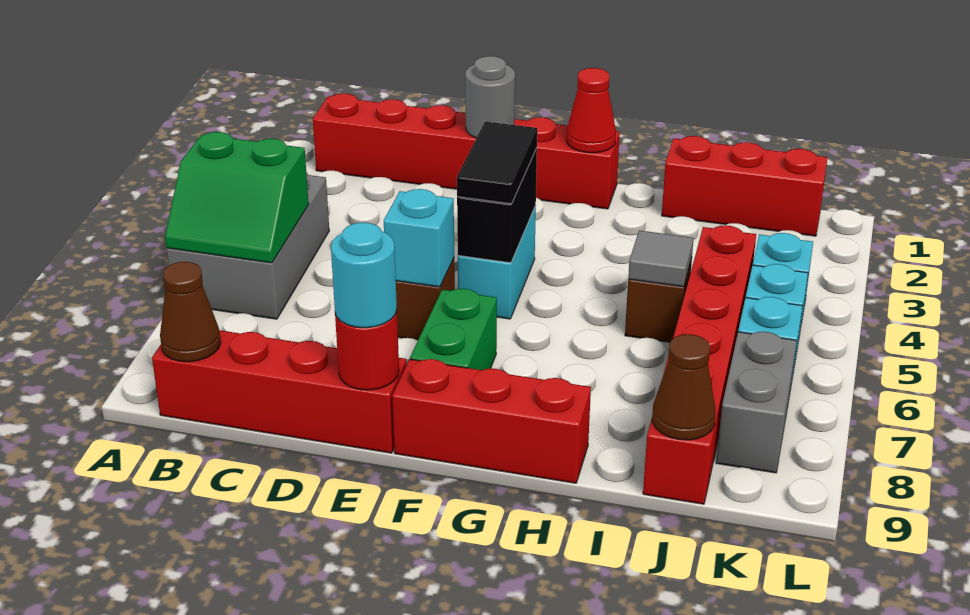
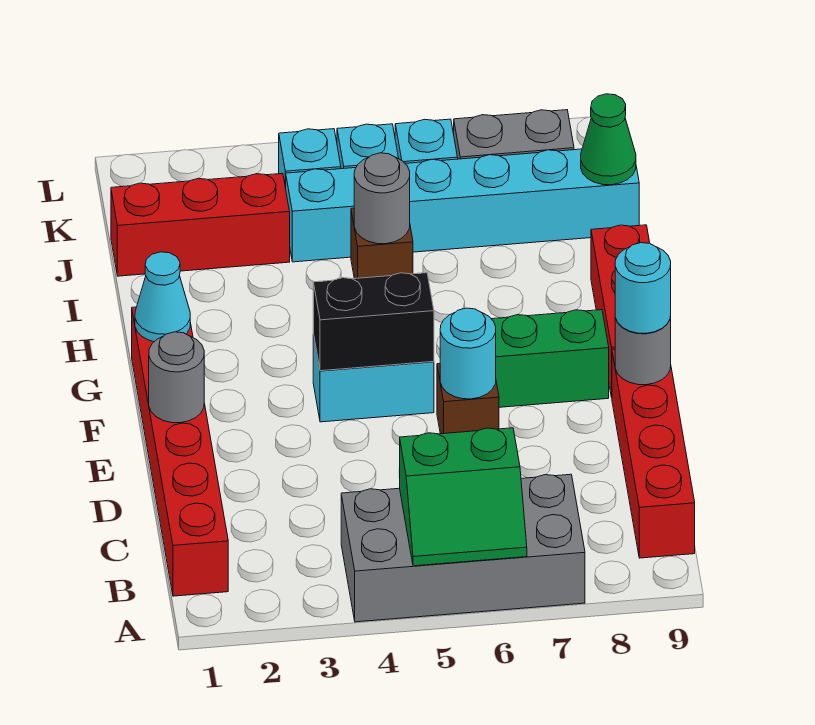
grey brick A4:B6 level 1 -> grey brick A4:B7 level 1
green slope A5:B6 level 2 top 5 -> green slope A5:B6 level 2 top B
brown cone B9 level 2 -> none
cyan brick E6 level 2 -> cyan round brick E6 level 2
red round brick E9 level 2 -> grey round brick E9 level 2
black tile F4:F5 level 3 -> none
red cone G1 level 2 -> cyan cone G1 level 2
red brick I1:K1 level 1 -> red brick J1:J3 level 1
grey tile I5 level 2 -> grey round brick I5 level 2
red brick J4:J9 level 1 -> cyan brick J4:J9 level 1
brown cone J9 level 2 -> green cone J9 level 2

